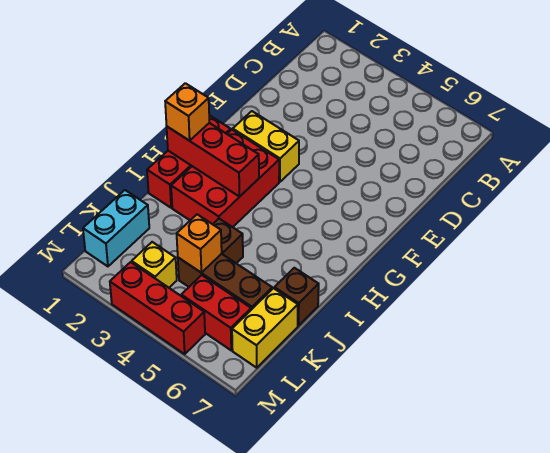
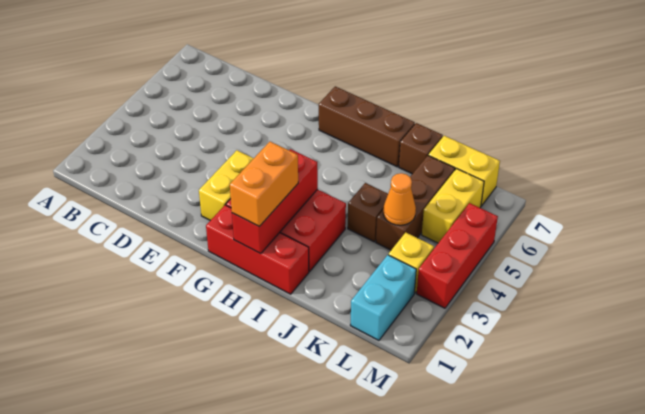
none -> brown brick G7:I7 level 1
orange brick H1 level 3 -> orange brick H1:H2 level 3
cyan brick K1:L1 level 1 -> cyan brick L1:L2 level 1
orange brick K4 level 2 -> orange cone K4 level 2
red brick L5:L6 level 1 -> yellow brick L5:L6 level 1

